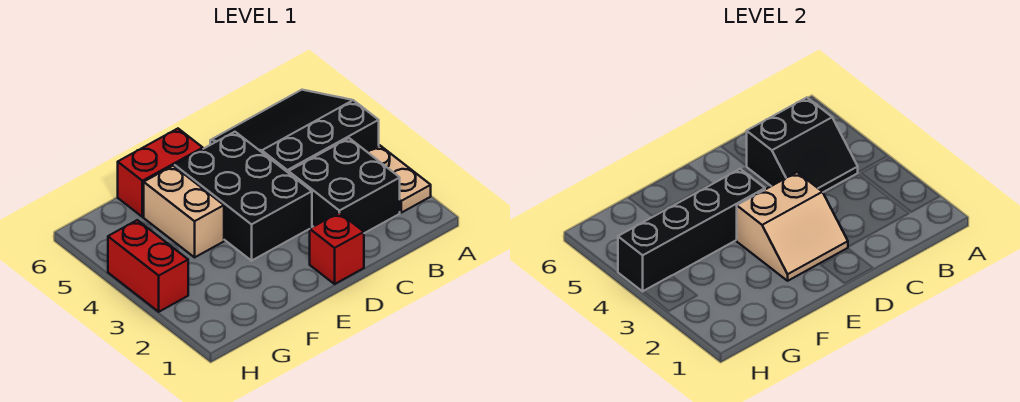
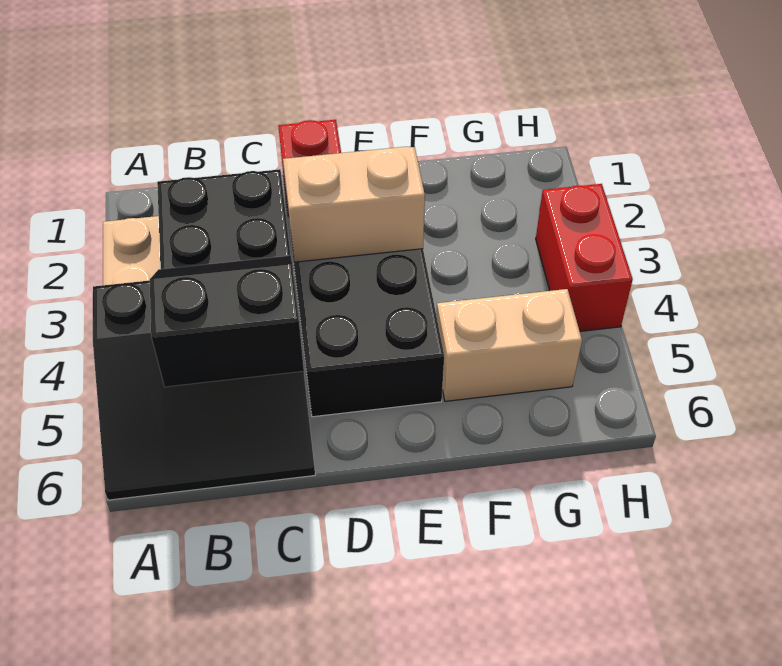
black brick E4:H4 level 2 -> none
red brick E6:F6 level 1 -> none
tan brick F4:F5 level 1 -> tan brick F5:G5 level 1

